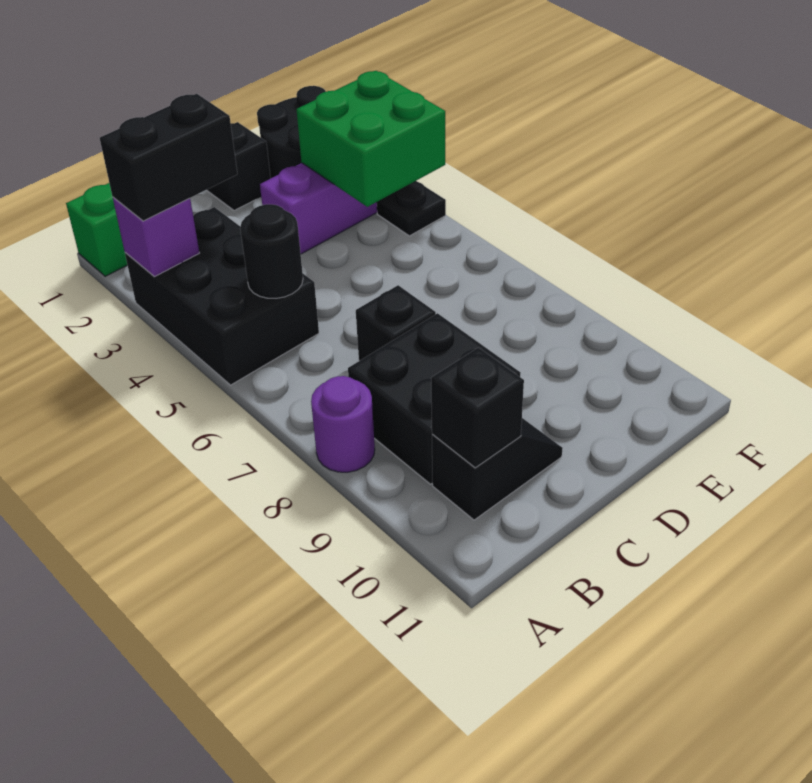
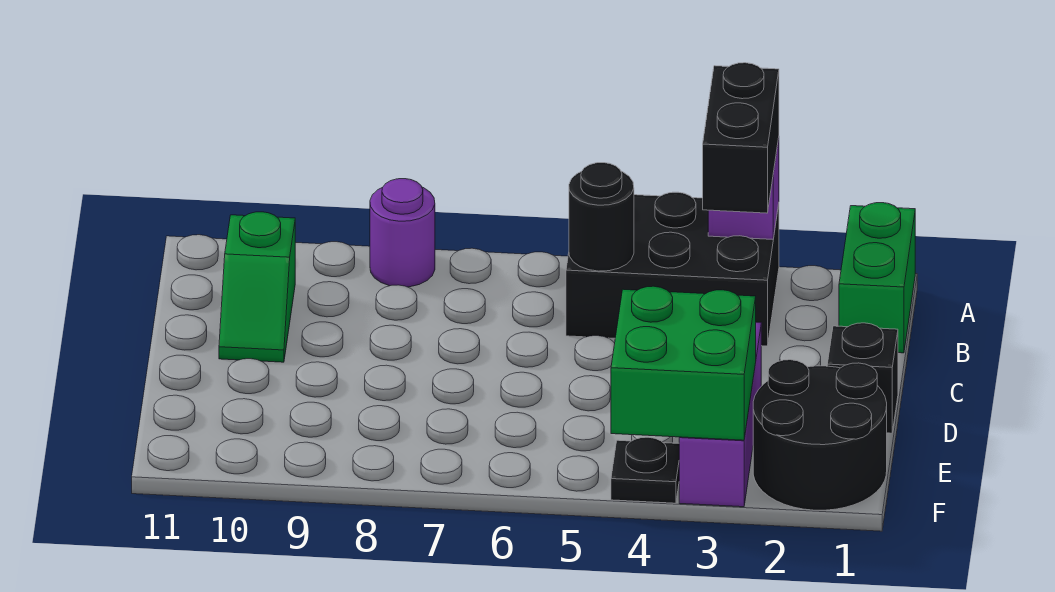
black brick B8:C9 level 1 -> none
black slope B10:C10 level 1 top B -> green slope B10:C10 level 1 top B
black brick B10 level 2 -> none
black brick C7 level 1 -> none

